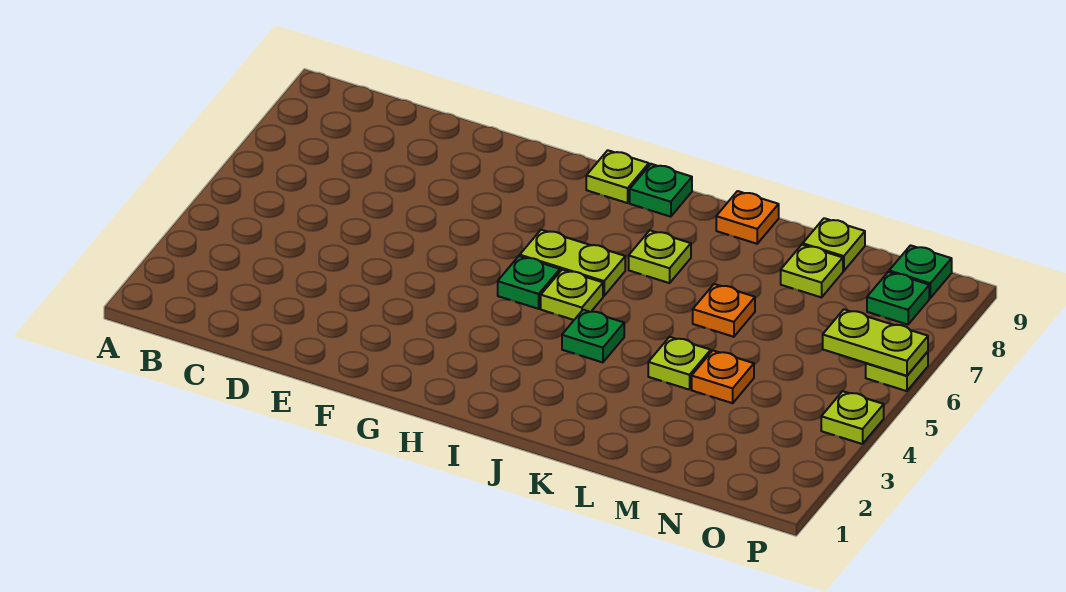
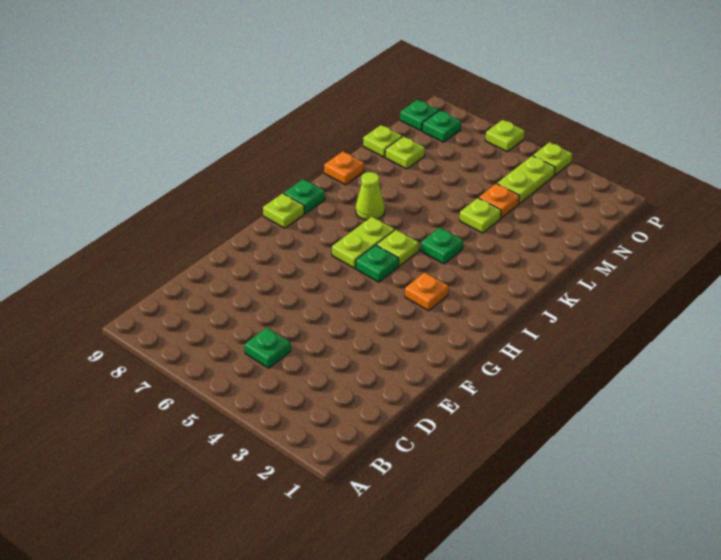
none -> green plate C5 level 1
lime plate J7 level 1 -> lime cone J7 level 1
orange plate L6 level 1 -> orange plate H3 level 1
lime plate O6:P6 level 2 -> lime plate N4:O4 level 1

